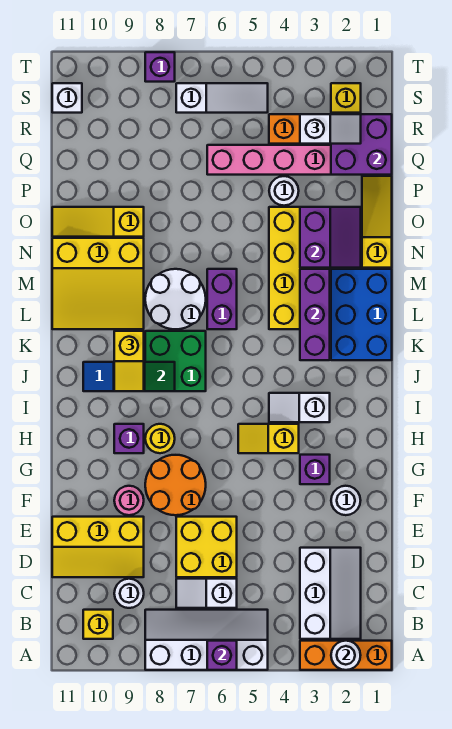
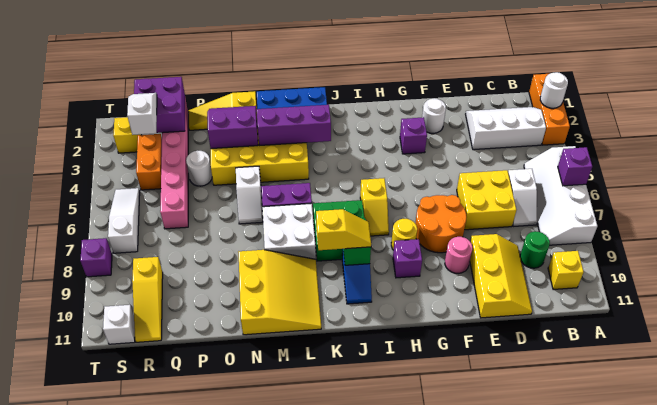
white round brick C9 level 1 -> green round brick C9 level 1
yellow slope H4:H5 level 1 top 4 -> yellow slope I6:I7 level 1 top 6
white slope I3:I4 level 1 top 3 -> white slope N5:N6 level 1 top 5
white round brick L7:M8 level 1 -> white brick L7:M8 level 1
yellow slope O9:O11 level 1 top 9 -> yellow slope R9:R11 level 1 top 9

